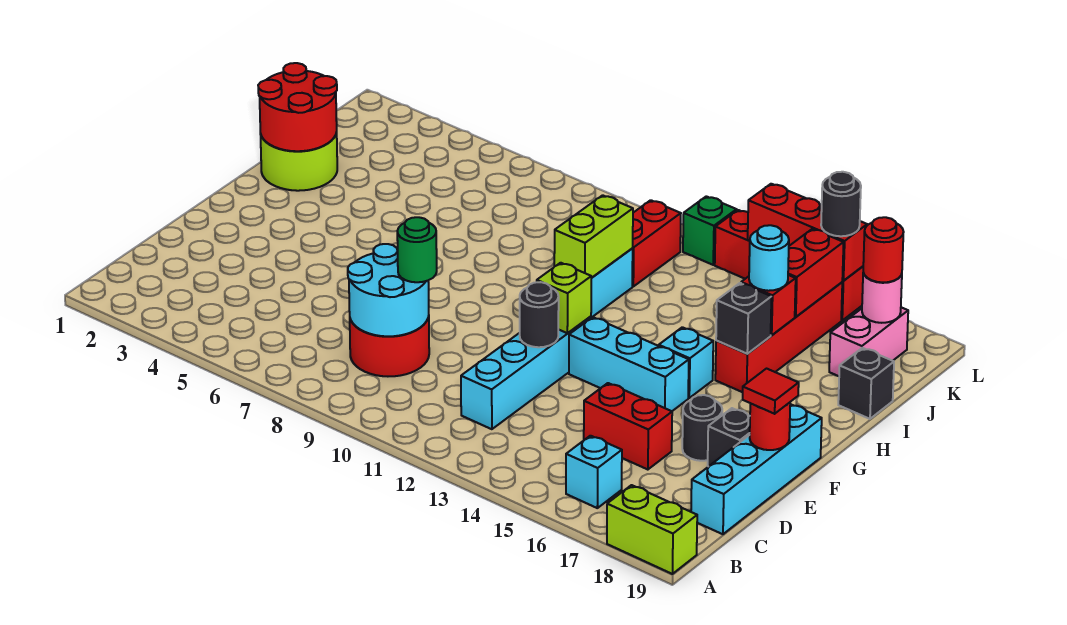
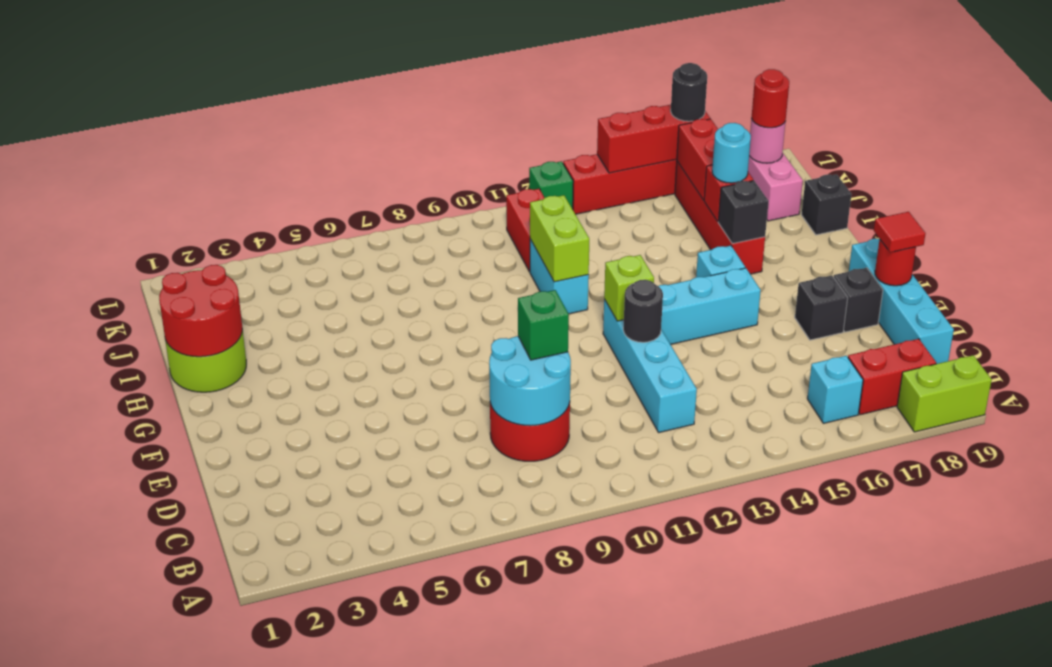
green round brick D9 level 3 -> green brick D9 level 3
red brick D15:D16 level 1 -> red brick B17:B18 level 1
black round brick E17 level 1 -> black brick E17 level 1

